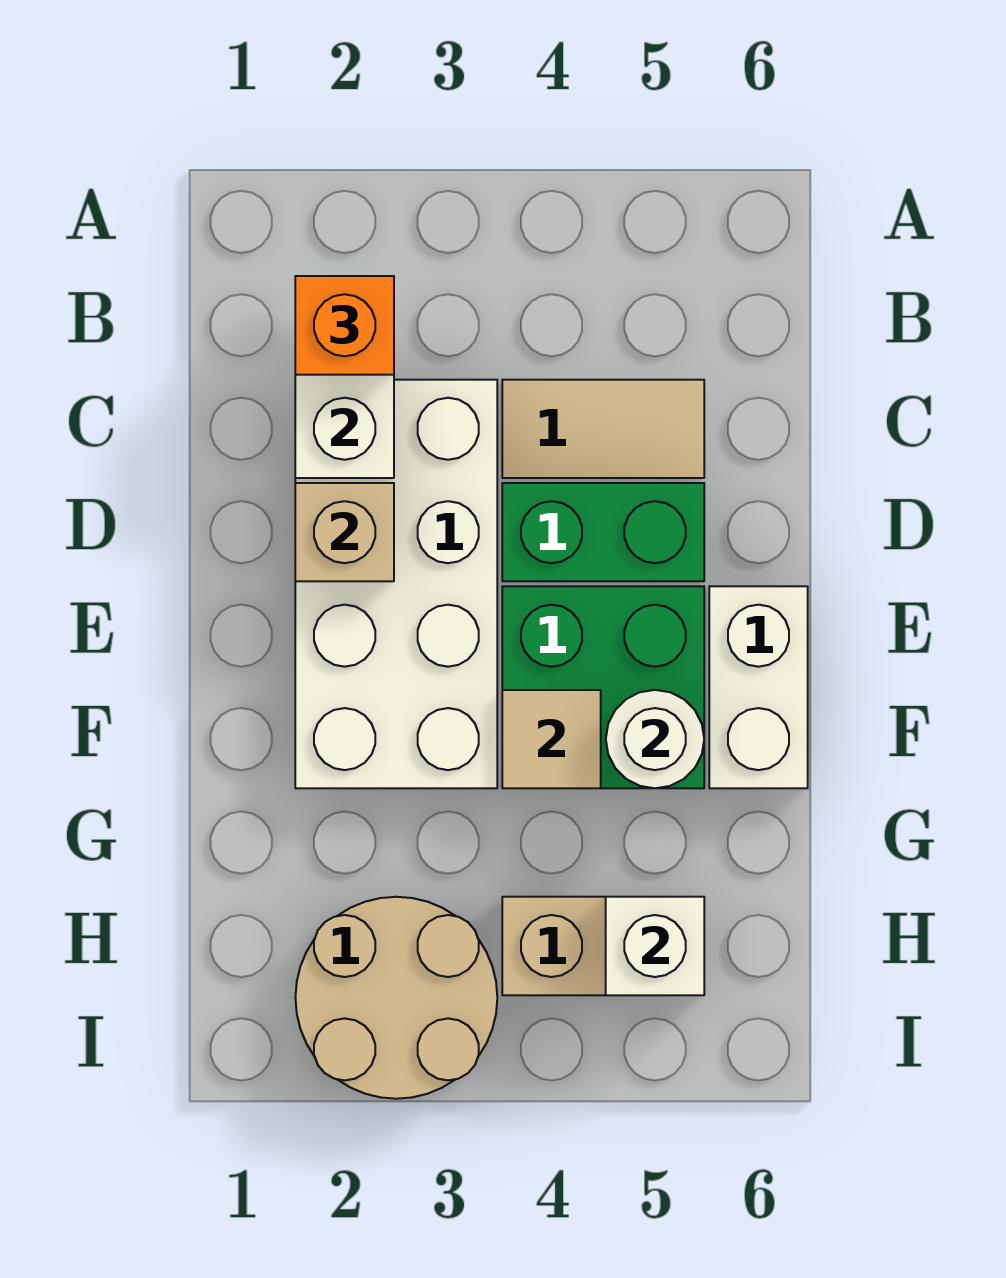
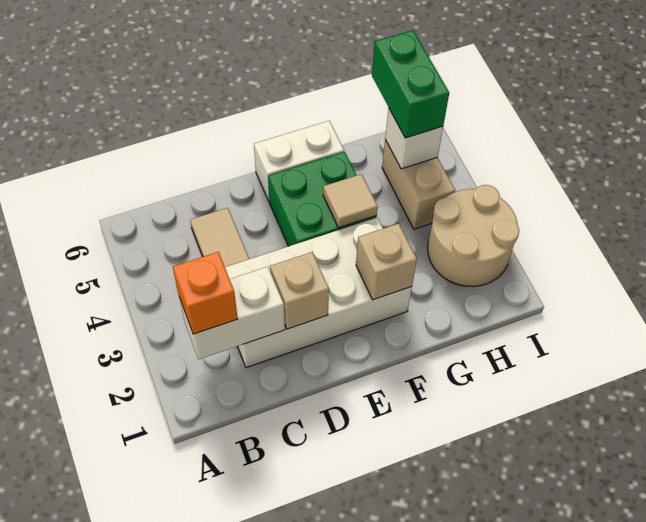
green brick D4:D5 level 1 -> green brick H5:H6 level 3
none -> tan brick F2 level 2
white round brick F5 level 2 -> none

